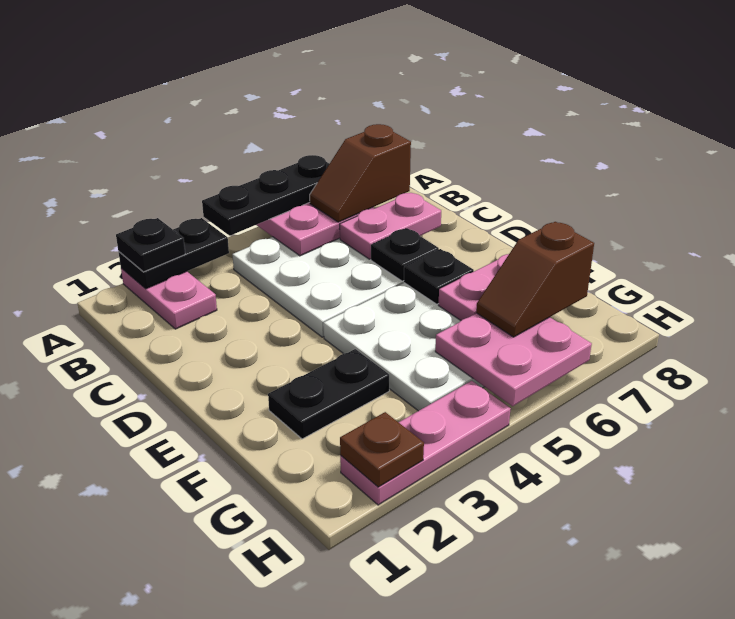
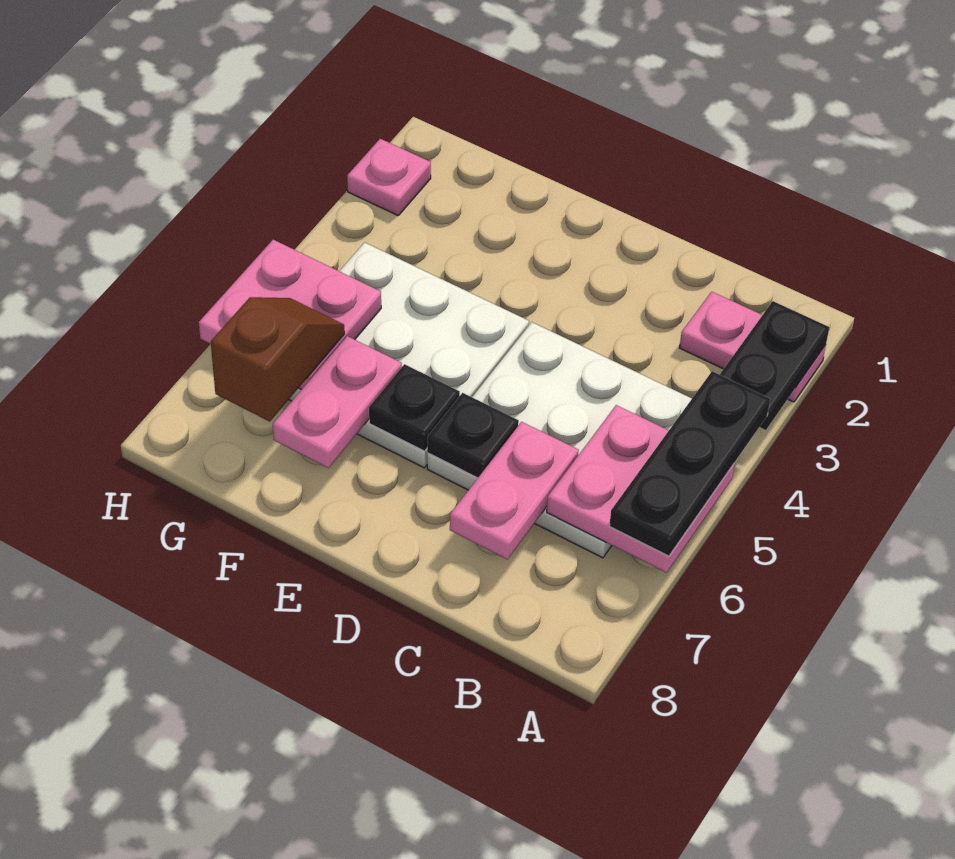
black plate A2 level 3 -> none
brown slope B6:B7 level 3 top 7 -> none
black plate F2:F3 level 1 -> none
pink plate H2:H4 level 1 -> pink plate H2 level 1
brown plate H2 level 2 -> none

